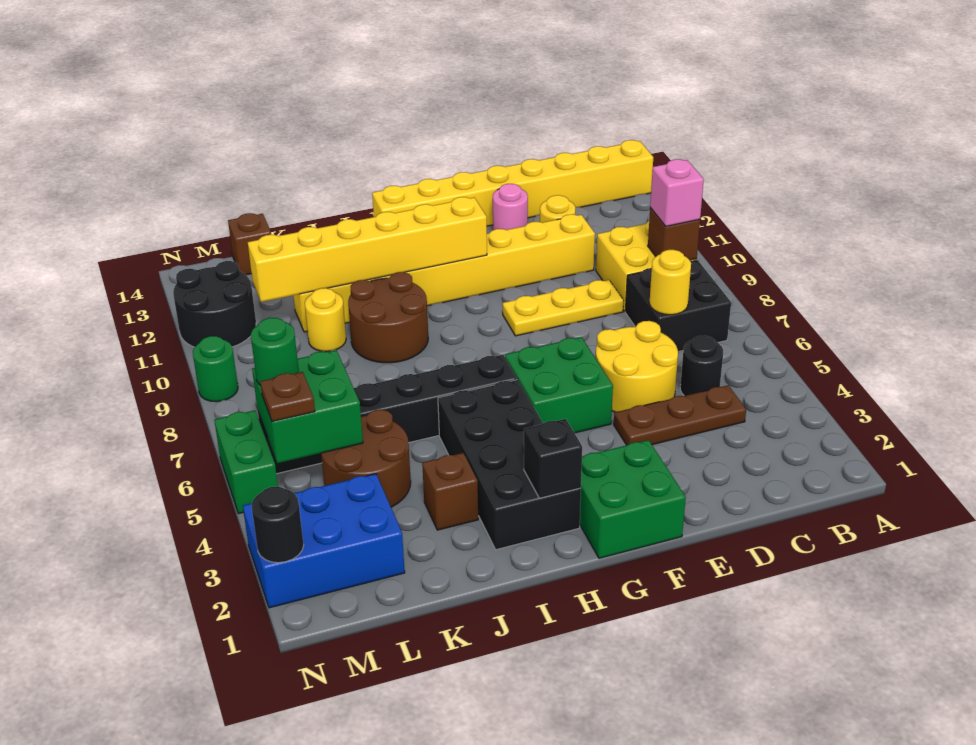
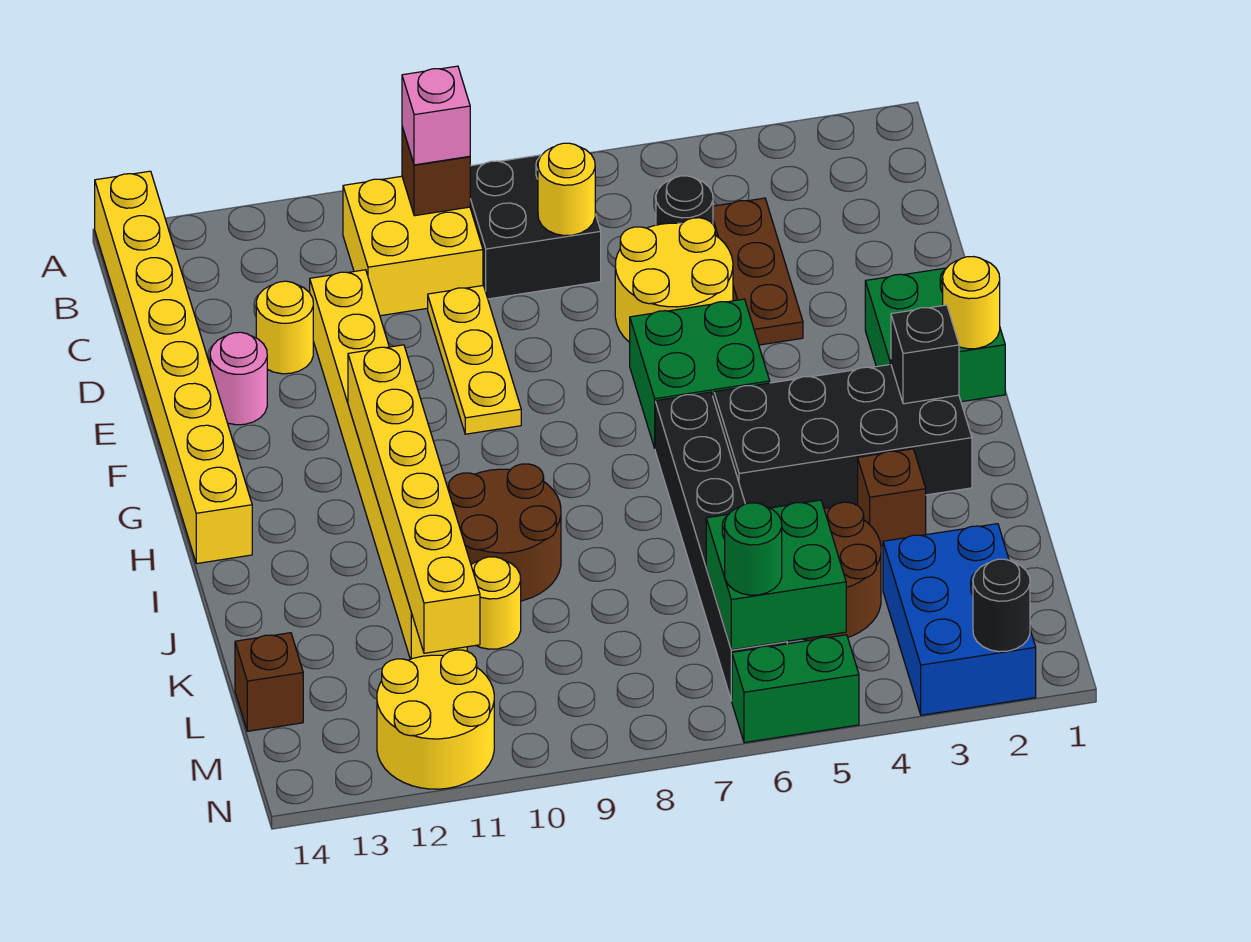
none -> yellow round brick G1 level 2
brown plate M5 level 3 -> none
black round brick M11:N12 level 1 -> yellow round brick M11:N12 level 1
green round brick N9 level 1 -> none

